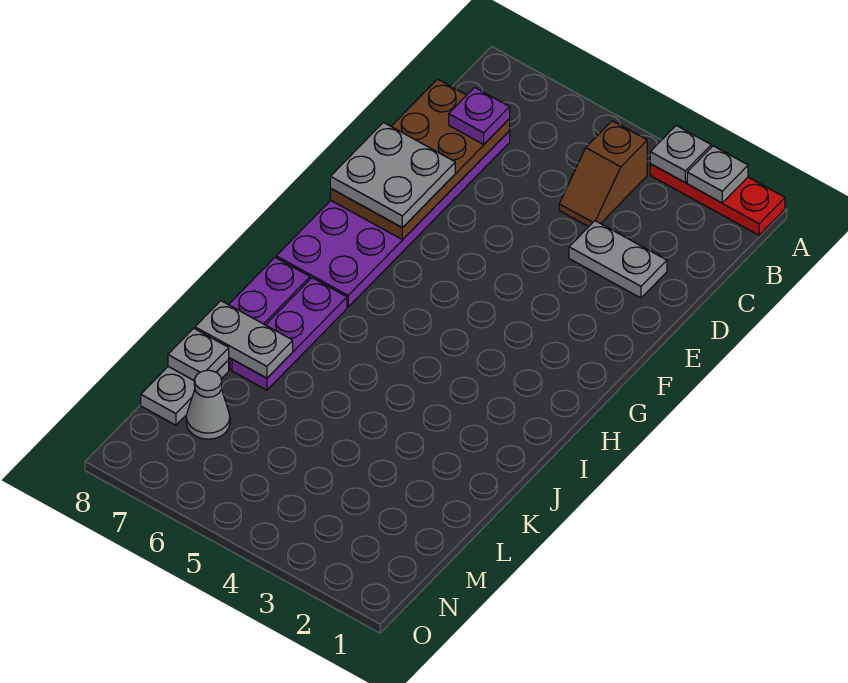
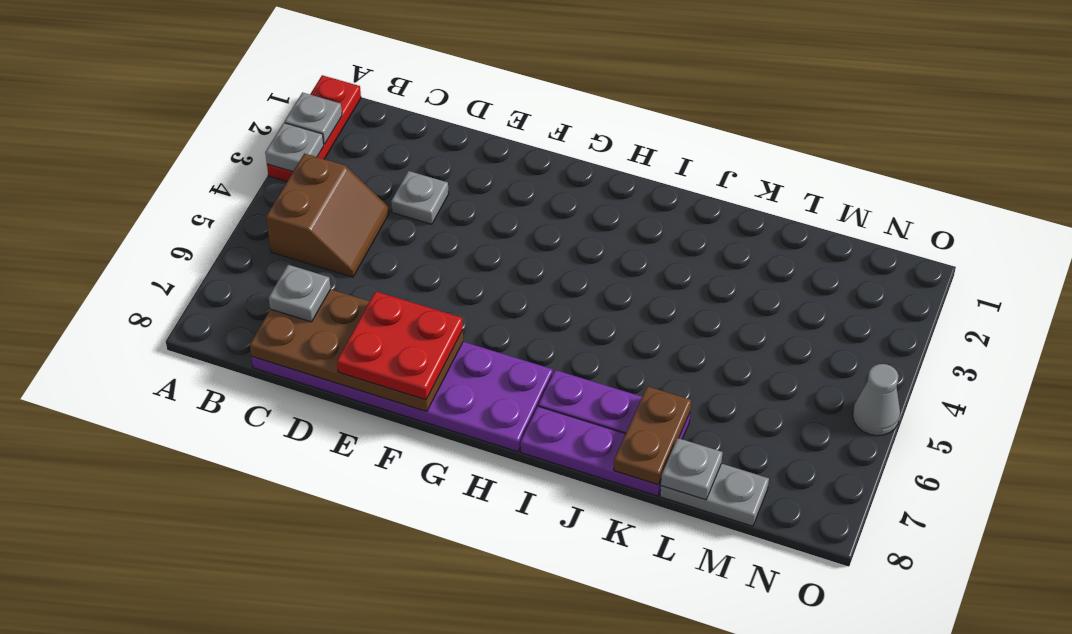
brown slope B4:C4 level 1 top B -> brown slope B4:C5 level 1 top B
purple plate C7 level 3 -> grey plate C7 level 3
grey plate D2:D3 level 1 -> grey plate D3 level 1
grey plate E7:F8 level 3 -> red plate E7:F8 level 3
grey plate K7:K8 level 2 -> brown plate K7:K8 level 2
grey cone M7 level 1 -> grey cone O5 level 1

